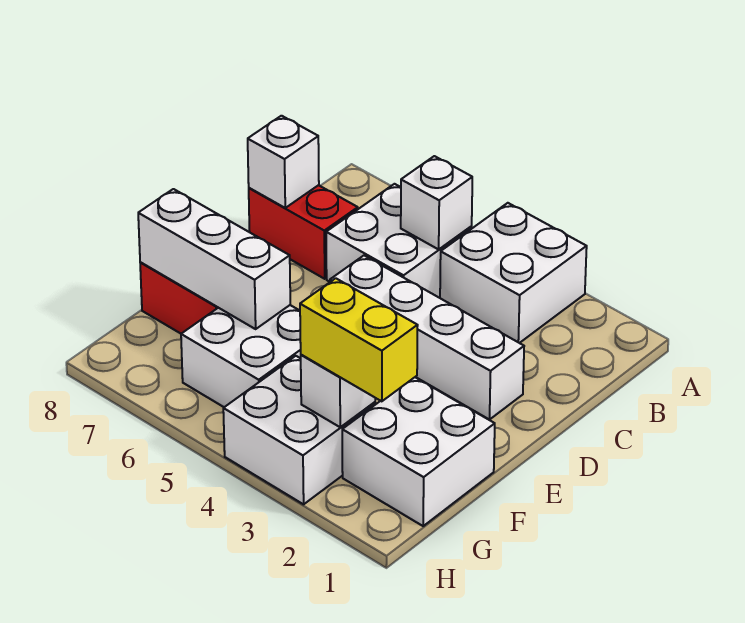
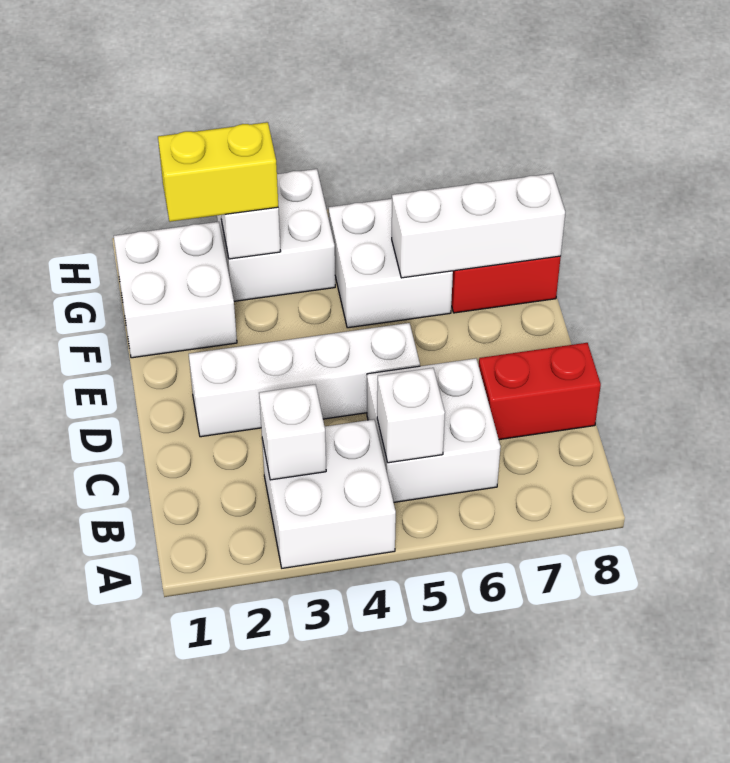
white brick C8 level 2 -> white brick B3 level 2

